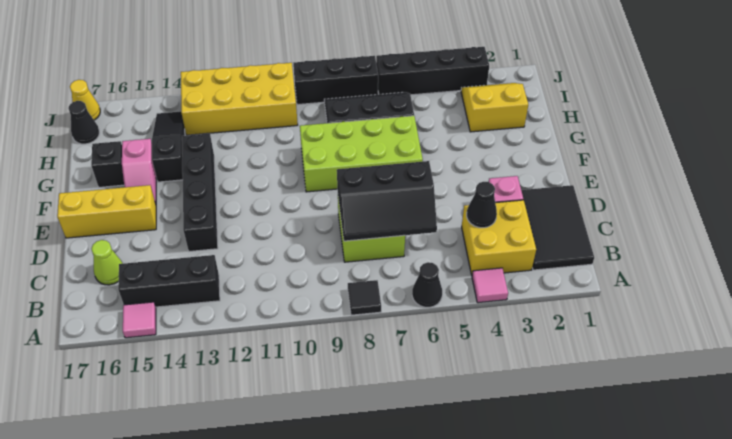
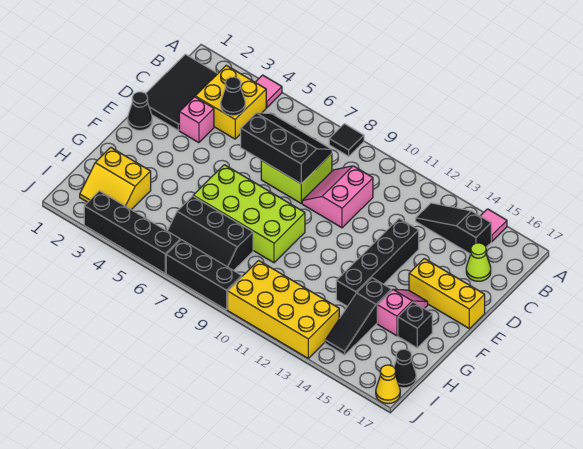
black cone A6 level 1 -> black cone E1 level 1
black brick B13:B15 level 1 -> black slope B13:B15 level 1 top 15
none -> pink slope C9:D10 level 1 top 10

